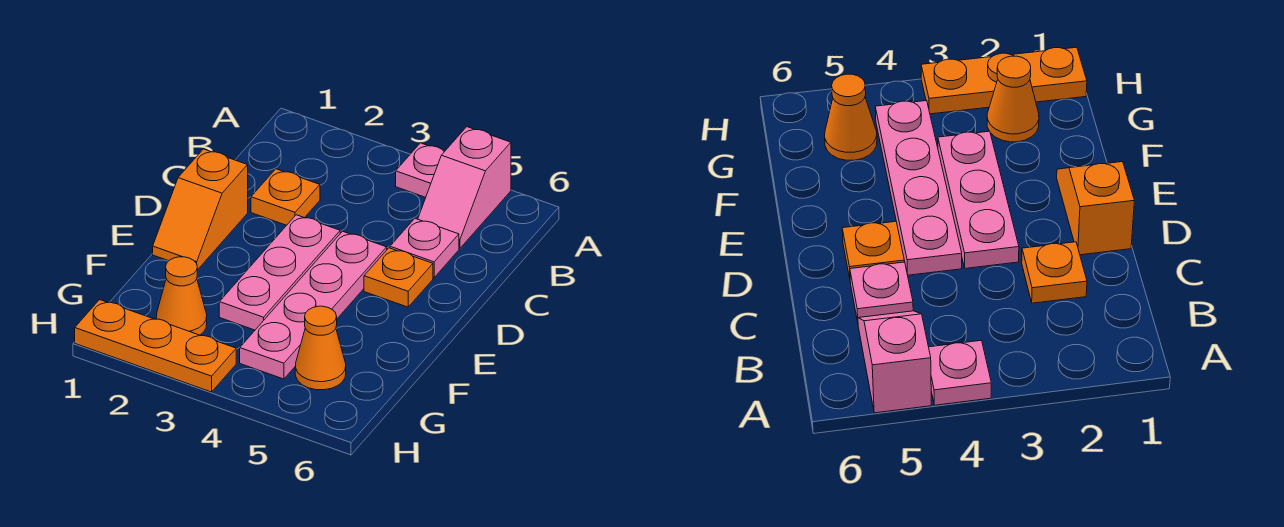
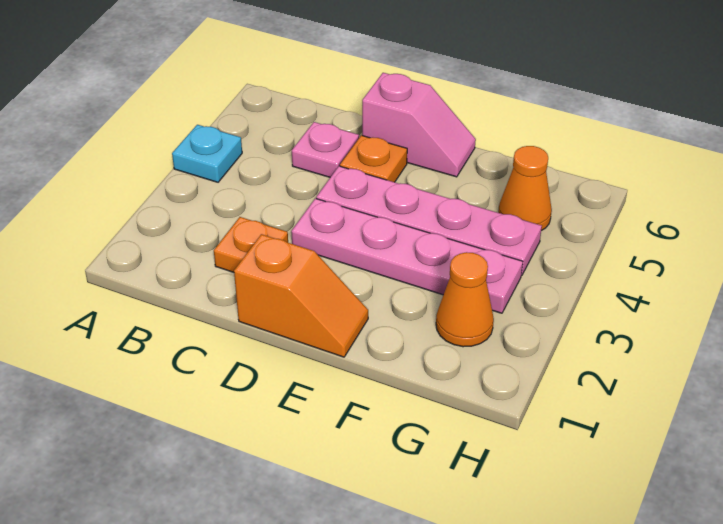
pink plate A4 level 1 -> cyan plate A4 level 1
pink slope A5:B5 level 1 top A -> pink slope D6:E6 level 1 top D
pink plate D3:F3 level 1 -> pink plate D3:G3 level 1
orange plate H1:H3 level 1 -> none

